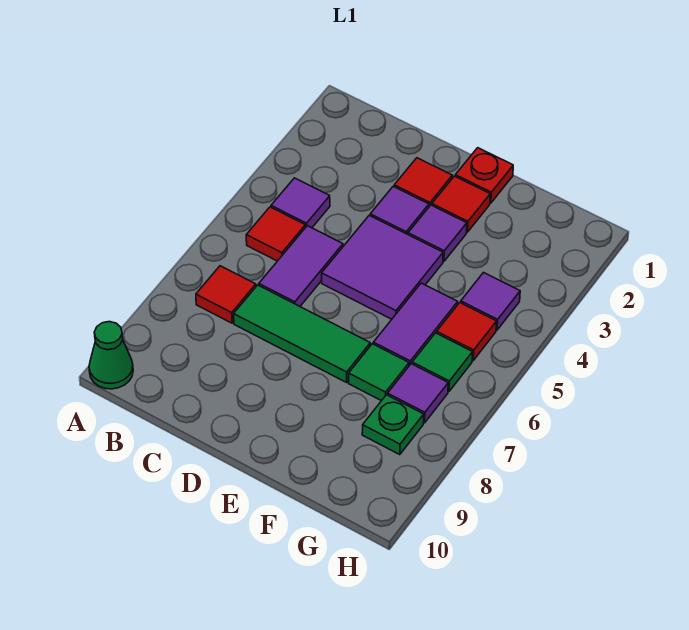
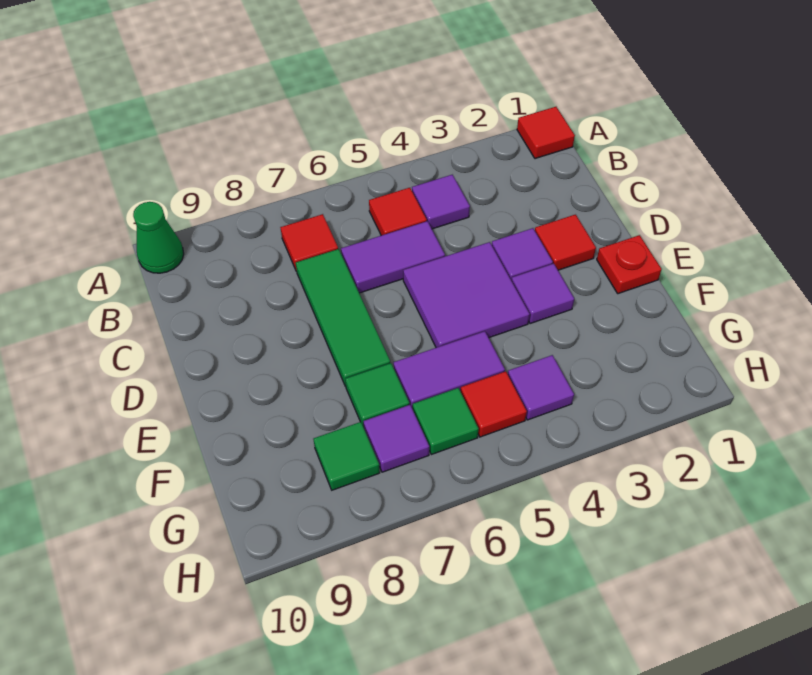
red tile E2 level 1 -> red tile A1 level 1
green plate G8 level 1 -> green tile G8 level 1

